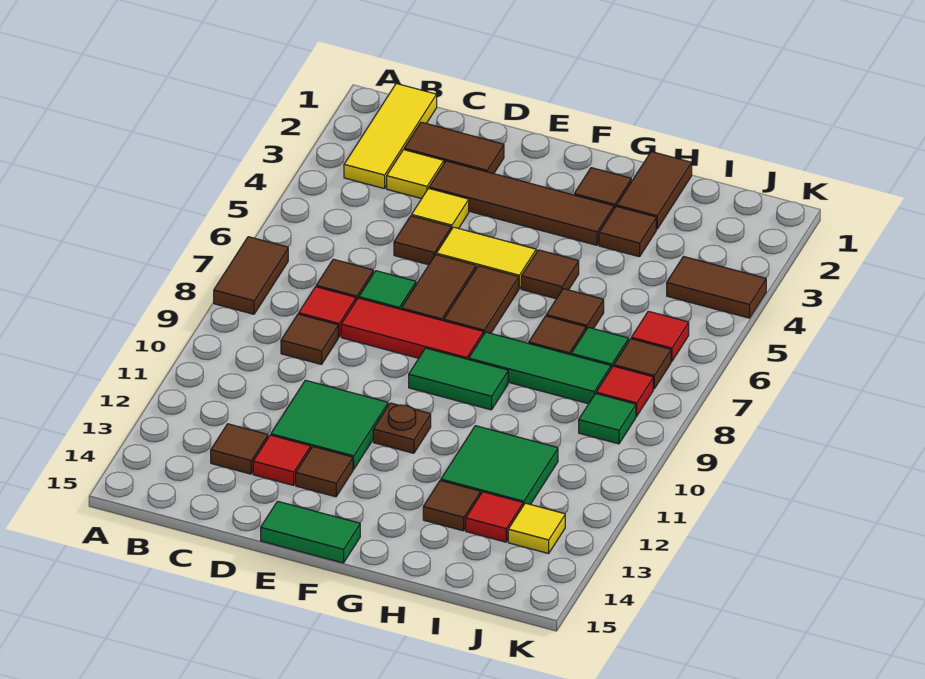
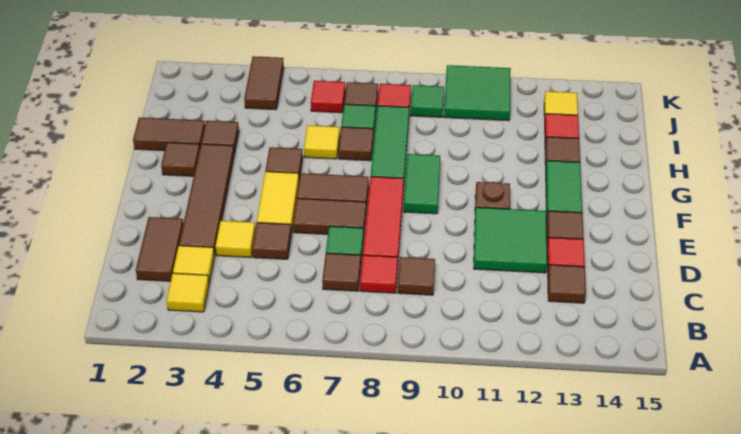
brown tile A7:A8 level 1 -> none
yellow tile B1:B3 level 1 -> yellow tile B3 level 1
green tile E15:F15 level 1 -> green tile F13:G13 level 1
brown tile H6 level 1 -> yellow tile H6 level 1
green tile H11:I12 level 1 -> green tile J10:K11 level 1

